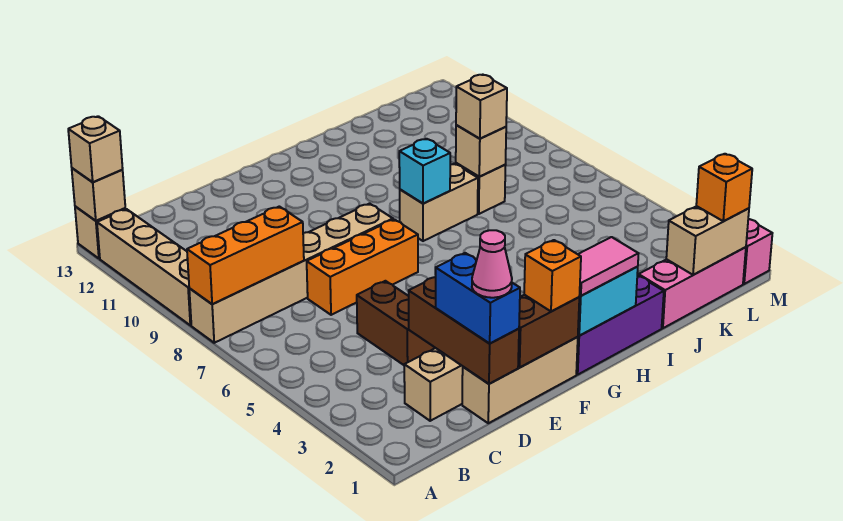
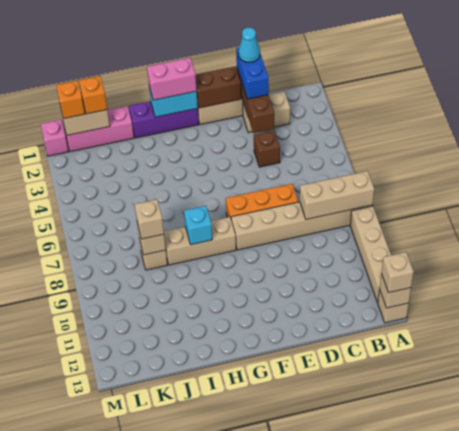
orange brick A8:C8 level 2 -> tan brick A8:C8 level 2
pink cone D1 level 4 -> cyan cone D1 level 4
brown brick D4:D5 level 1 -> brown brick D4 level 1
orange brick F1 level 3 -> orange brick K1 level 3
pink tile G1:H1 level 3 -> pink brick G1:H1 level 3
tan brick H8:I8 level 1 -> tan brick G8:I8 level 1

